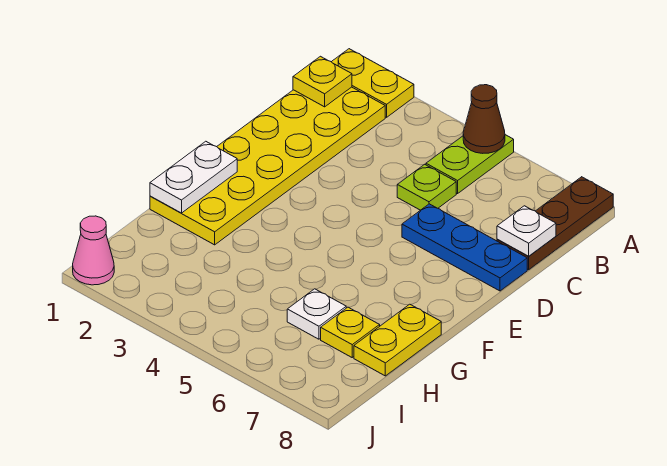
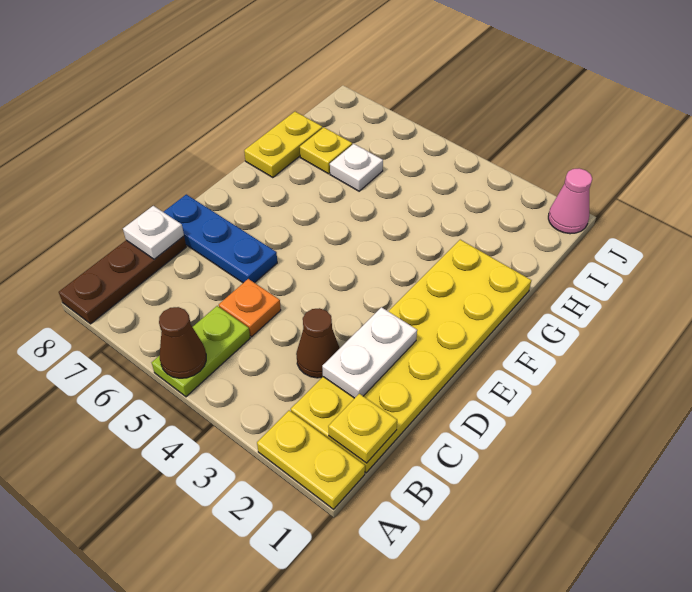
none -> brown cone C3 level 1
lime plate C5 level 1 -> orange plate C5 level 1
white plate F1:G1 level 2 -> white plate C2:D2 level 2

